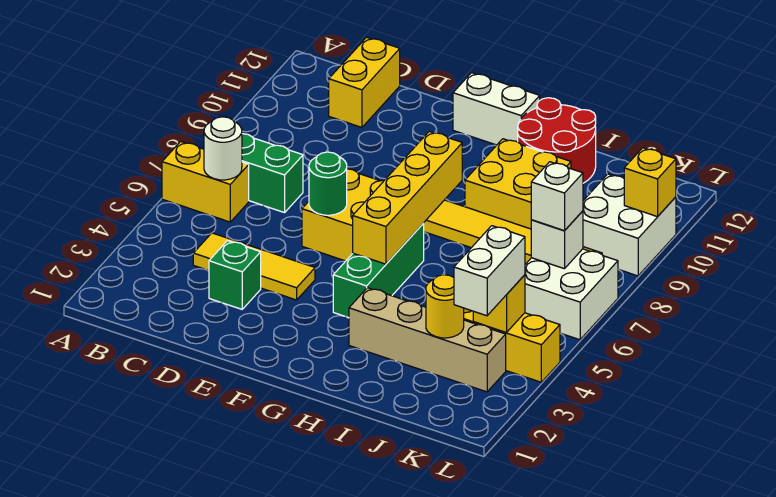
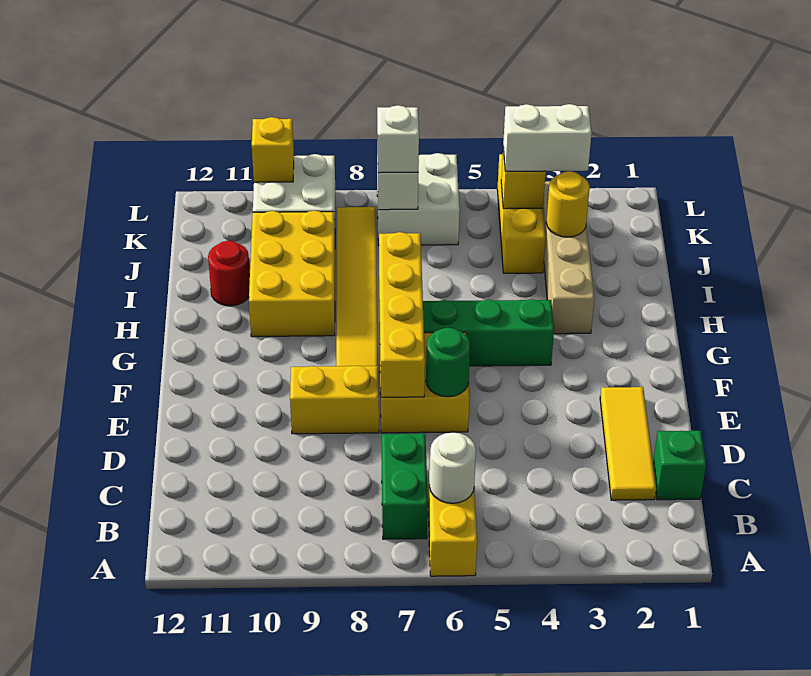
yellow tile C4:E4 level 1 -> yellow tile C2:E2 level 1
yellow brick C11:C12 level 1 -> yellow brick E8:E9 level 1
green brick D3 level 1 -> green brick C1 level 1
white brick F12:G12 level 1 -> none
yellow brick G5:G8 level 2 -> yellow brick E7:H7 level 2
yellow brick H9:I10 level 1 -> yellow brick H9:J10 level 1
red round brick H11:I12 level 1 -> red round brick I11 level 1

